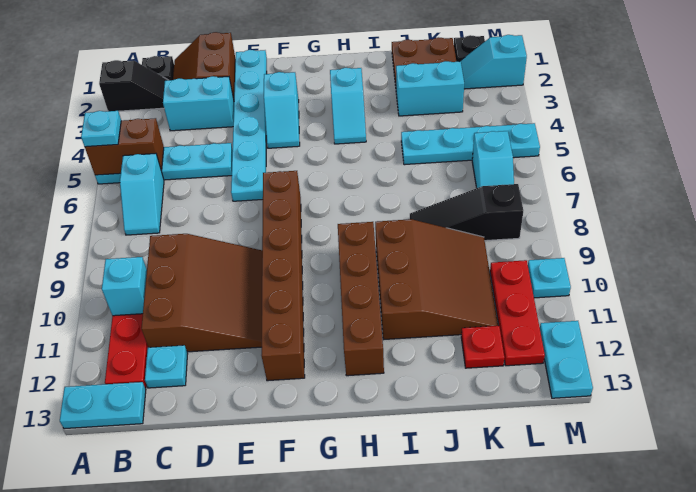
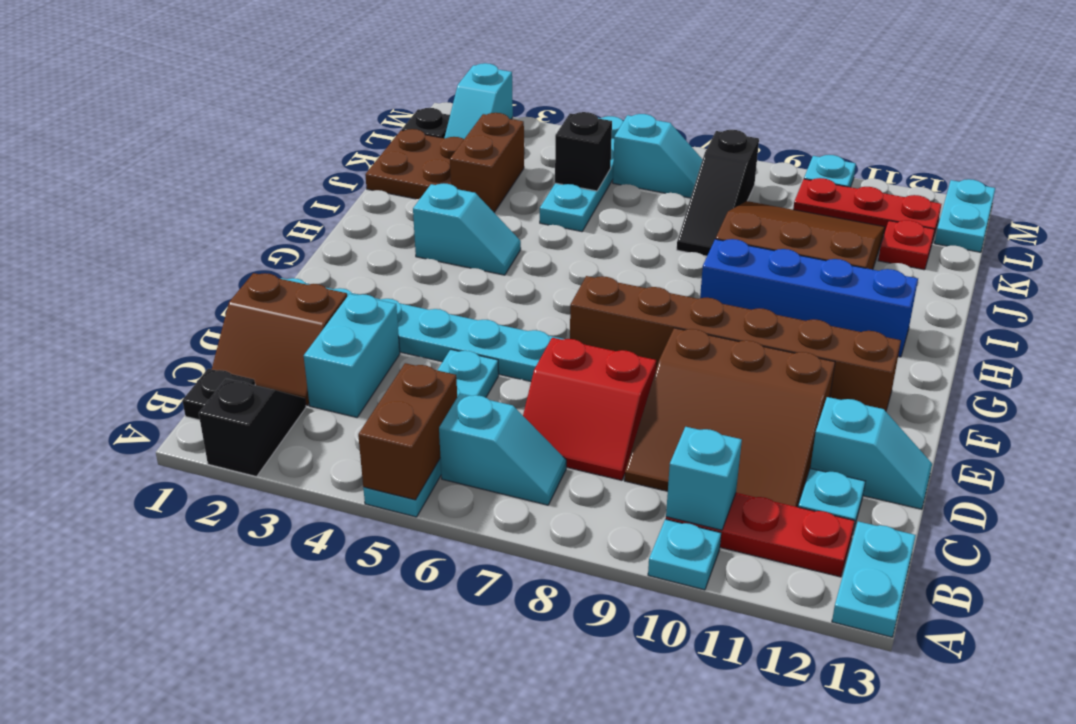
cyan plate A5 level 3 -> cyan plate A10 level 1
none -> red slope C7:D8 level 1 top D
brown slope C9:E11 level 1 top C -> brown slope C9:E11 level 1 top E
cyan slope F3:F4 level 1 top 3 -> cyan slope D12:D13 level 1 top 12
brown brick H9:H12 level 1 -> blue brick H9:H12 level 1
cyan brick J3:K3 level 1 -> brown brick J3:K3 level 1
none -> black brick K5 level 2
cyan plate M12:M13 level 1 -> cyan plate L13:M13 level 1

